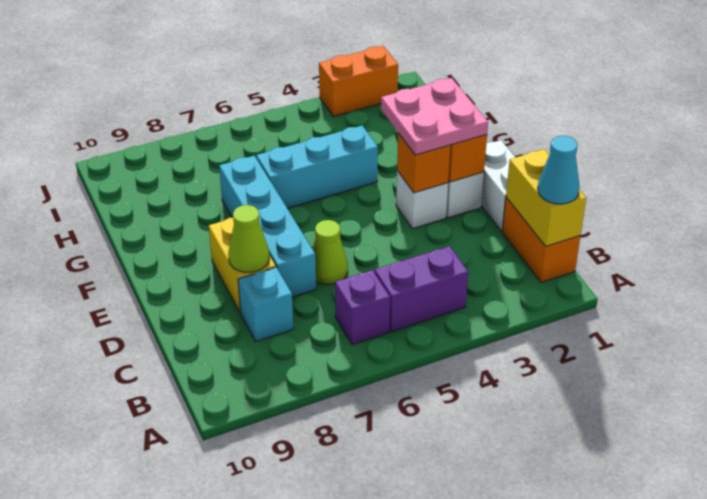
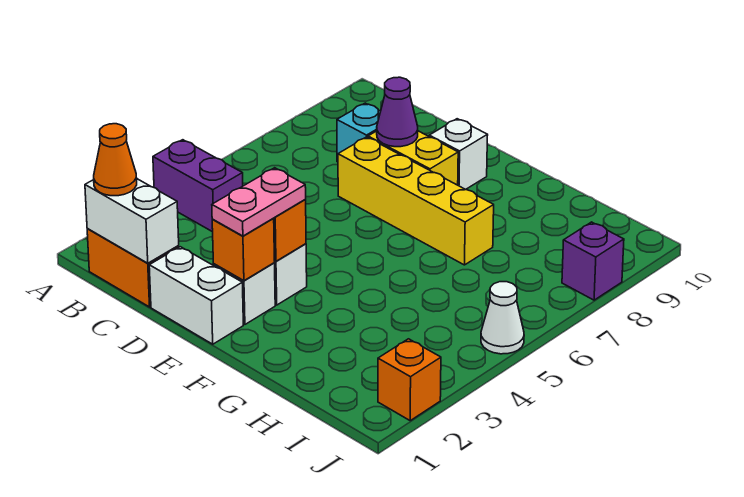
yellow brick B1:C1 level 2 -> white brick B1:C1 level 2
cyan cone B1 level 3 -> orange cone B1 level 3
purple brick B4:B5 level 1 -> purple brick A4:B4 level 1
purple brick B6 level 1 -> purple brick J8 level 1
lime cone D6 level 1 -> none
cyan brick D7:G7 level 1 -> yellow brick D7:G7 level 1
lime cone D8 level 2 -> purple cone D8 level 2
pink plate E2:F3 level 3 -> pink plate E2:E3 level 3
none -> white brick E9 level 1
cyan brick G4:G6 level 1 -> none
orange brick J2:J3 level 1 -> orange brick J2 level 1
none -> white cone J5 level 1

